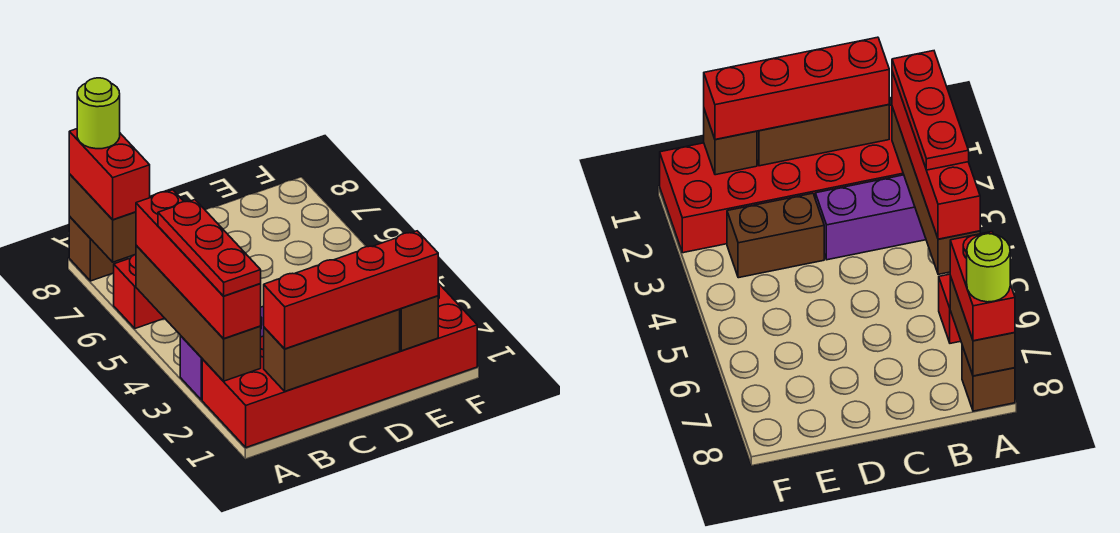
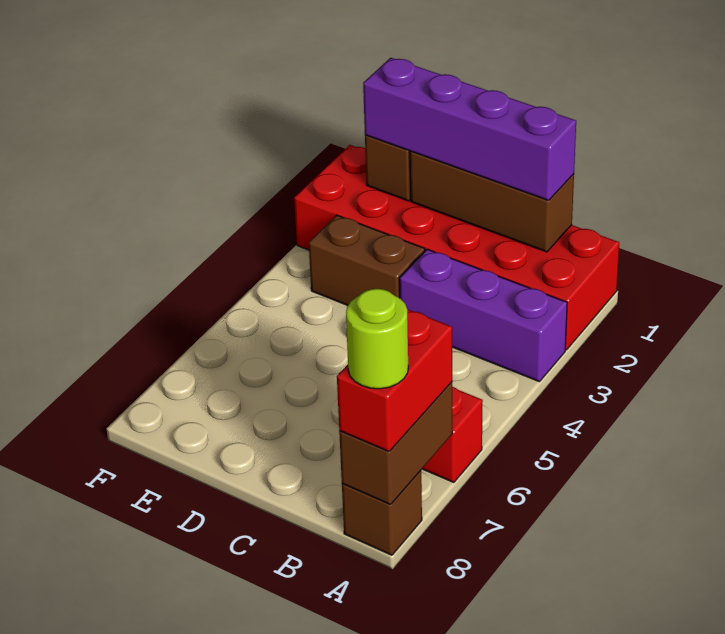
brown brick A2:A5 level 2 -> none
red brick A2:A5 level 3 -> none
red plate A2:A4 level 4 -> none
red brick B1:E1 level 3 -> purple brick B1:E1 level 3

